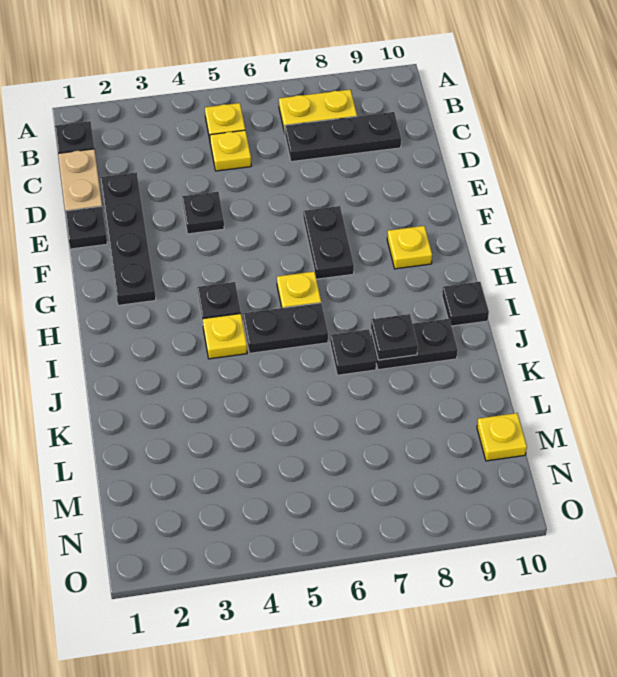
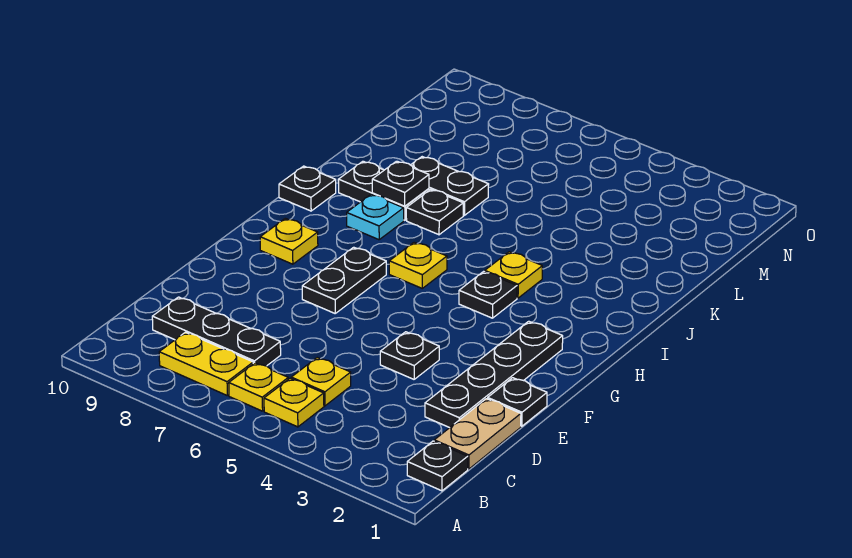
black plate I5:I6 level 1 -> black plate K7:K8 level 1
none -> cyan plate I8 level 1
yellow plate M10 level 1 -> yellow plate B6 level 1

